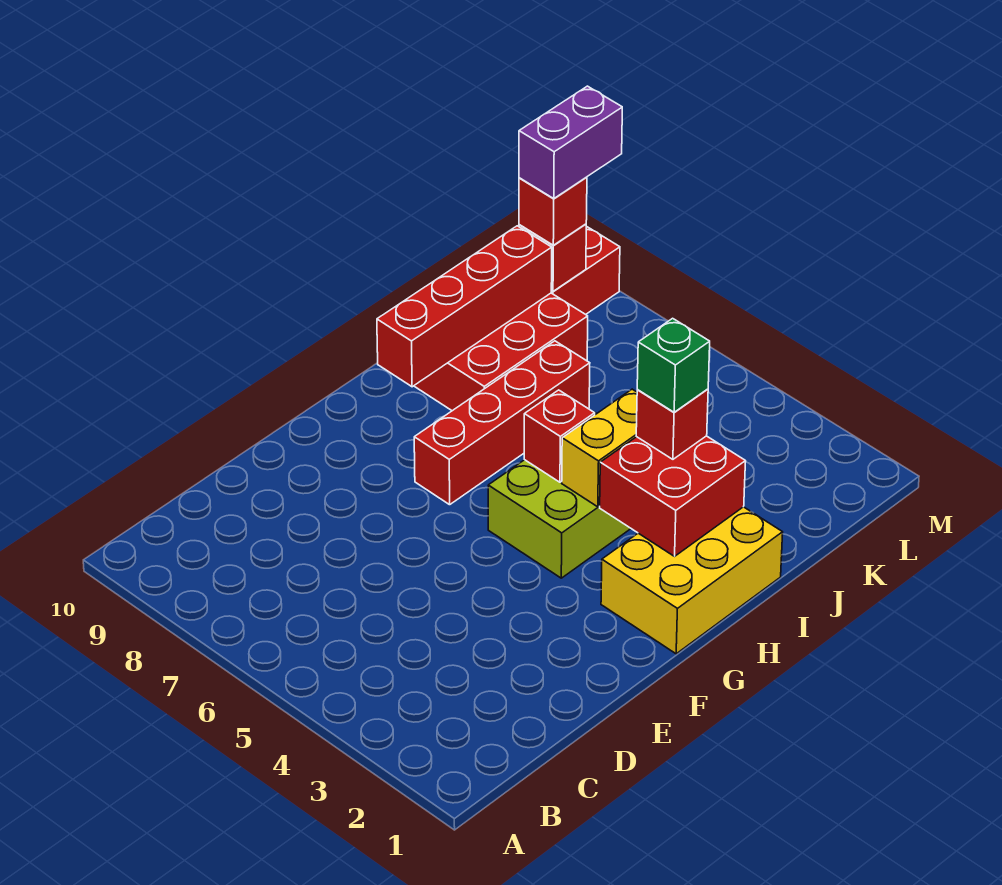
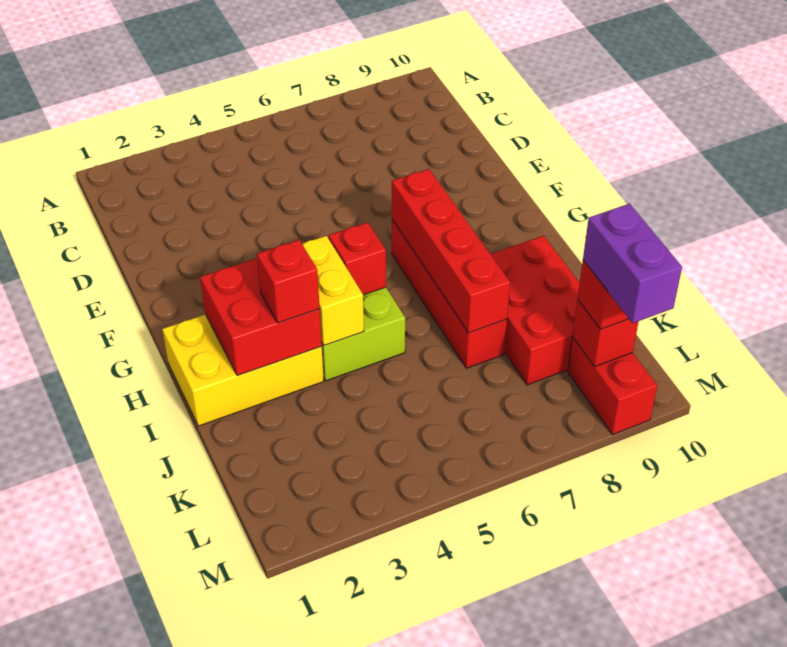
yellow brick G1:I2 level 1 -> yellow brick H1:I3 level 1
red brick H9:K9 level 2 -> red brick G7:J7 level 2
green brick I3 level 4 -> none

